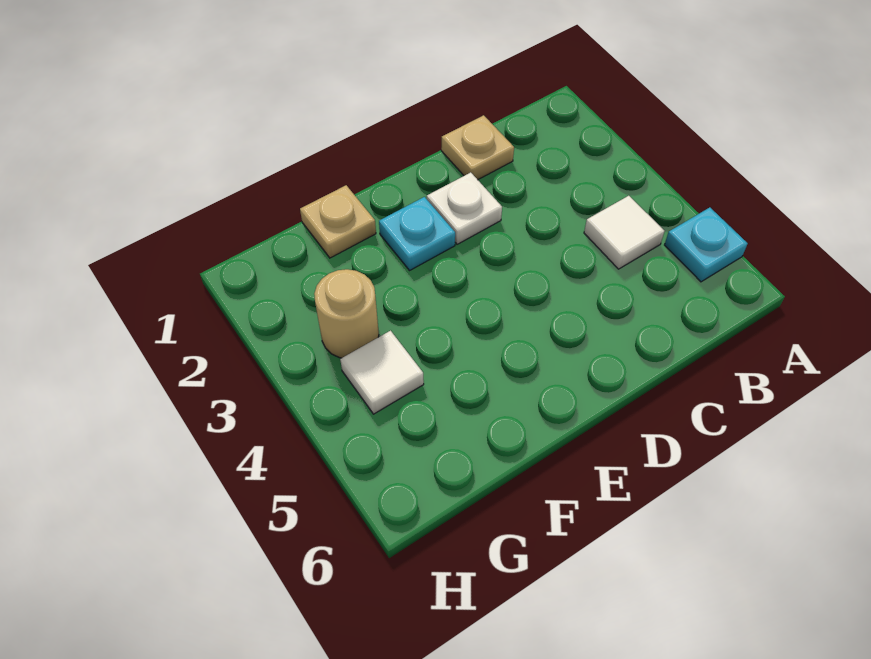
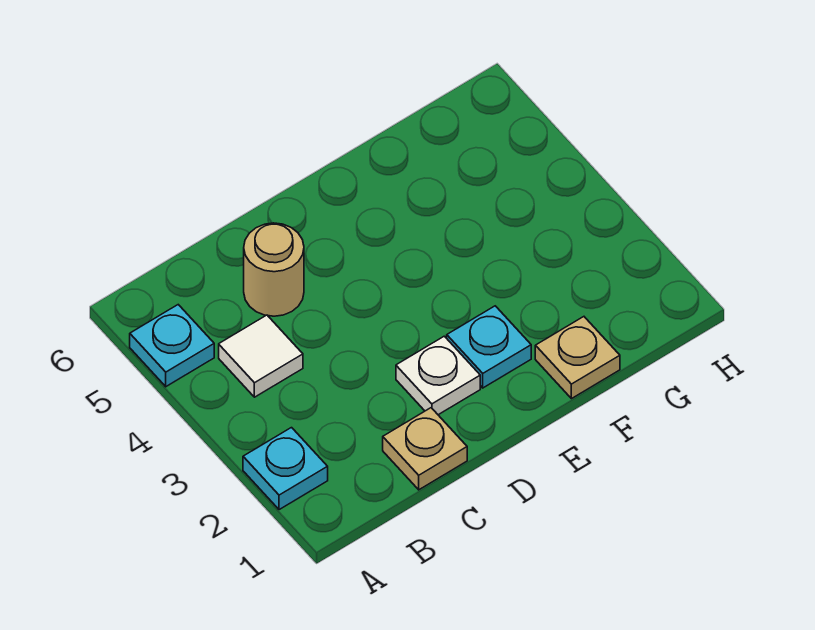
none -> cyan plate A2 level 1
tan round brick G3 level 1 -> tan round brick C5 level 1
white tile G4 level 1 -> none

